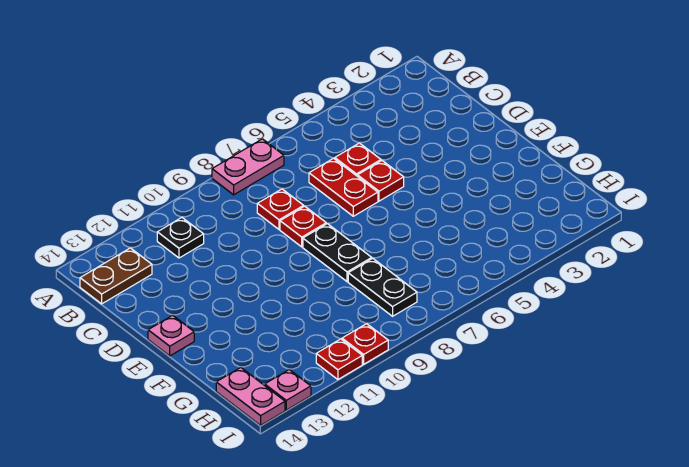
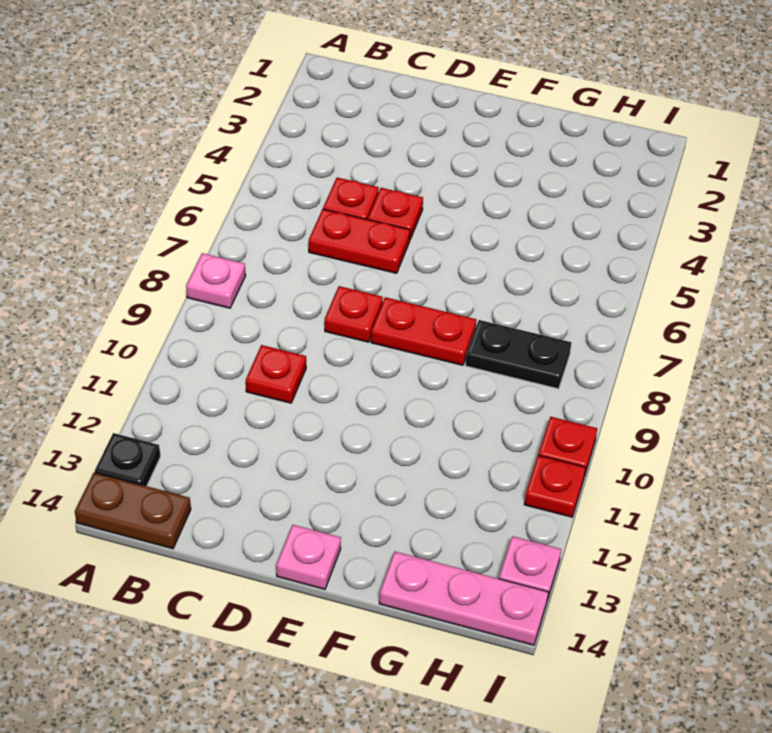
pink plate A7:A8 level 1 -> pink plate A8 level 1
black plate B11 level 1 -> black plate A13 level 1
brown plate B13:B14 level 1 -> brown plate A14:B14 level 1
red plate C8 level 1 -> red plate C10 level 1
black plate E8:F8 level 1 -> red plate E8:F8 level 1
pink plate H14:I14 level 1 -> pink plate G14:I14 level 1

